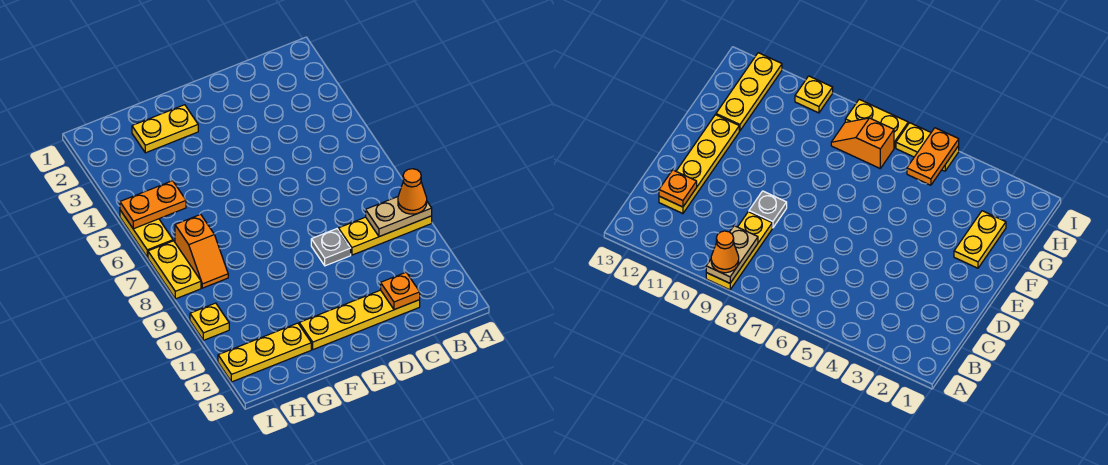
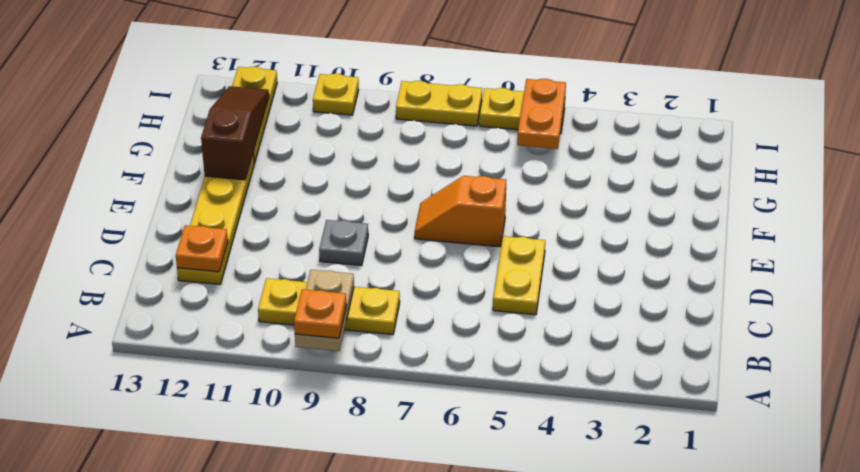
yellow plate A9:C9 level 1 -> yellow plate B8:B10 level 1
orange cone A9 level 3 -> orange plate A9 level 3
yellow plate F2:G2 level 1 -> yellow plate C5:D5 level 1
none -> brown slope F12:H12 level 2 top F
orange slope H7:H8 level 1 top 7 -> orange slope E6:E7 level 1 top 6

